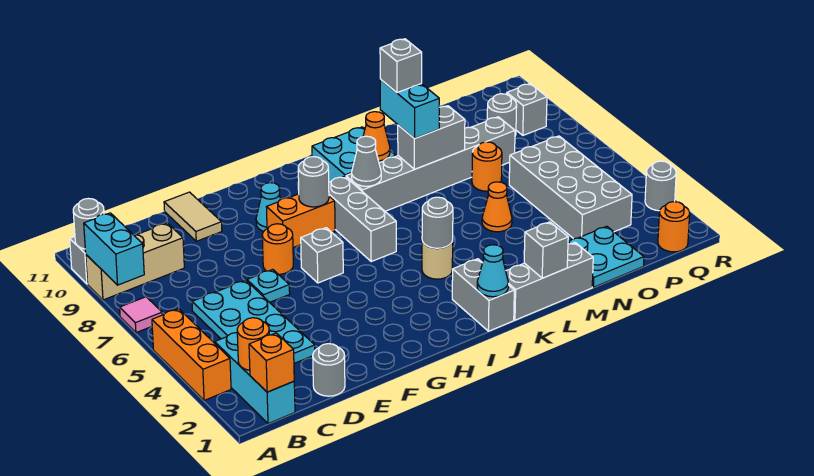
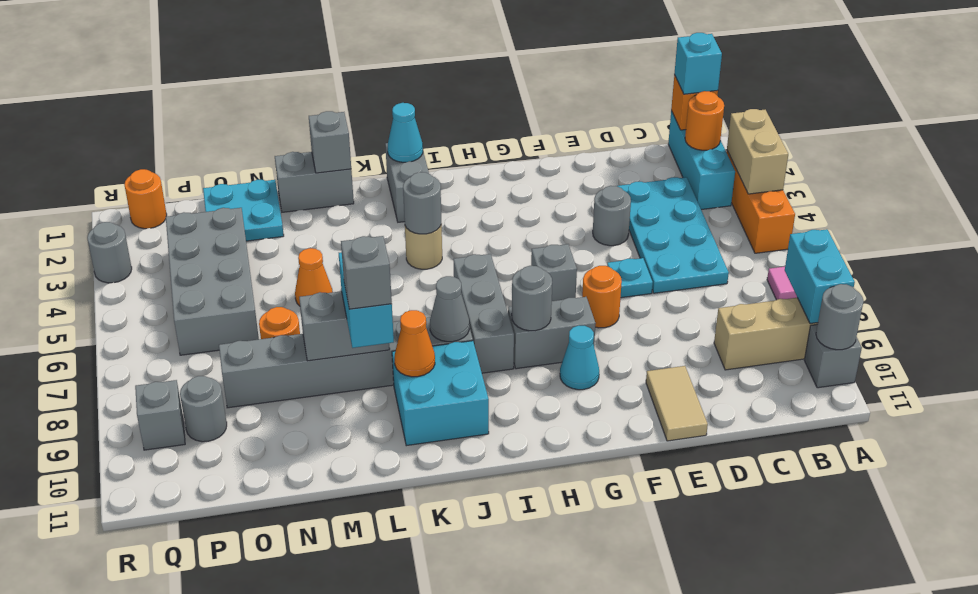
none -> tan brick A3:A4 level 2
none -> cyan brick B1 level 3
grey round brick D1 level 1 -> grey round brick E4 level 1
orange brick G8:H8 level 1 -> grey brick G8:H8 level 1
grey brick K1:M1 level 1 -> grey brick L1:M1 level 1

